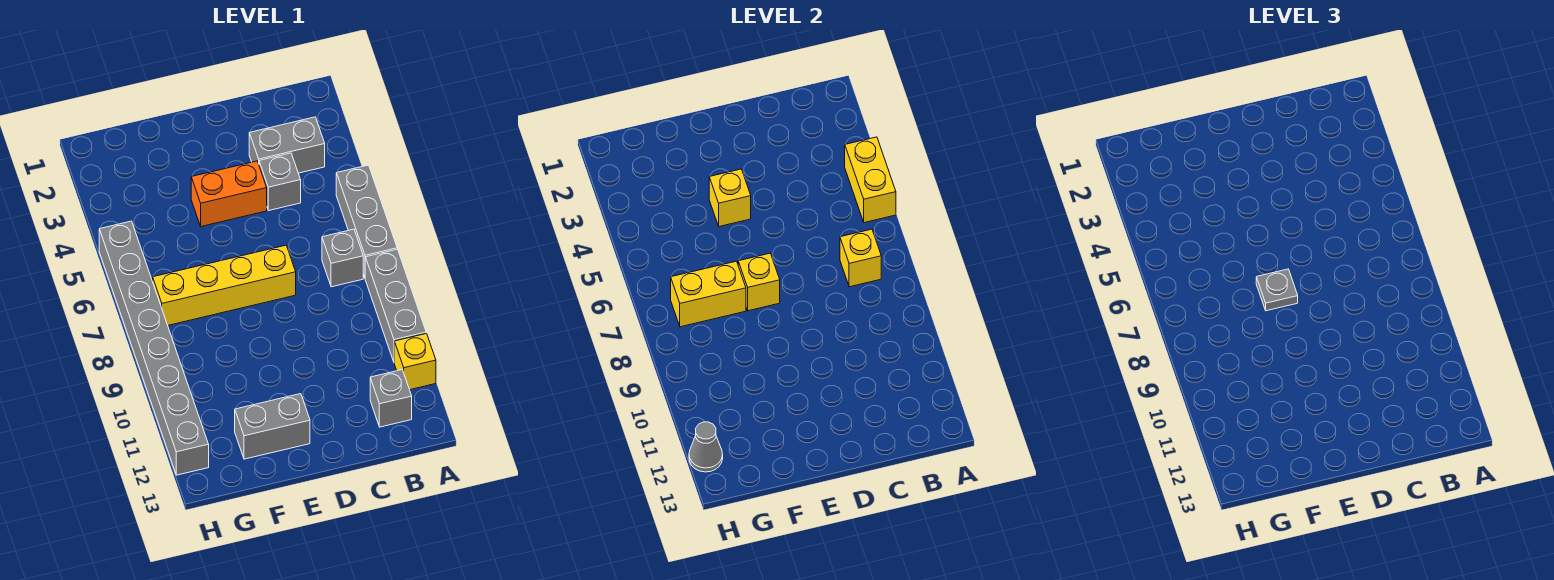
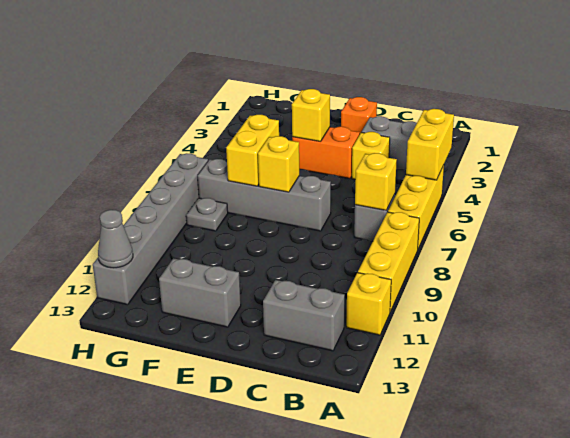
grey brick A5:A7 level 1 -> yellow brick A5:A7 level 1
grey brick A8:A10 level 1 -> yellow brick A8:A10 level 1
grey brick B12 level 1 -> grey brick B12:C12 level 1
grey brick C4 level 1 -> yellow brick C4 level 1
none -> orange brick D2 level 1
yellow brick D7:G7 level 1 -> grey brick D7:G7 level 1
grey plate E7 level 3 -> grey plate G8 level 1
yellow brick F7:G7 level 2 -> yellow brick F6:F7 level 2
grey brick H5:H12 level 1 -> grey brick H7:H12 level 1

